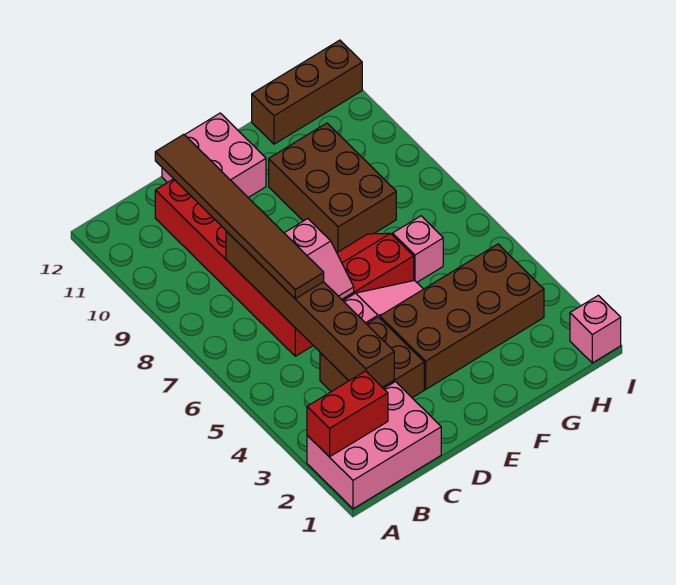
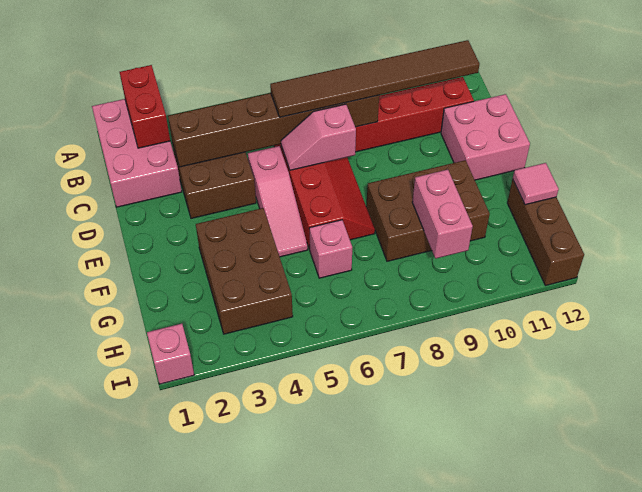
brown brick E3:H4 level 1 -> brown brick F3:H4 level 1
none -> pink brick G9:H9 level 2
none -> pink tile G12 level 2

